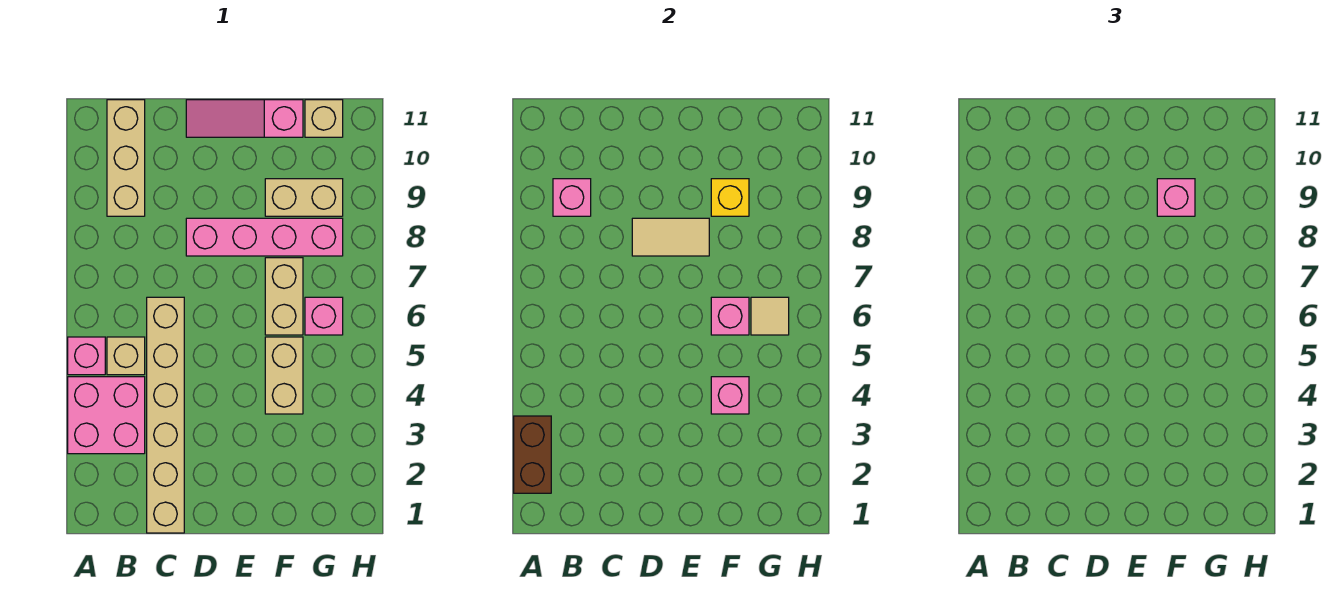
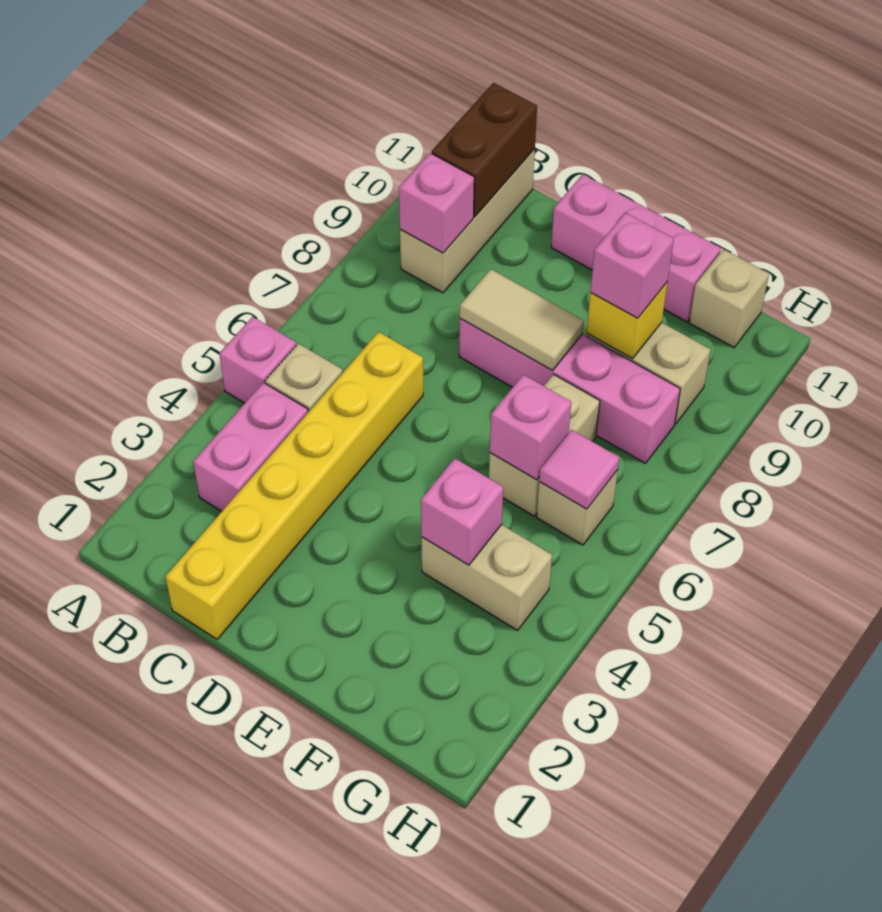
brown brick A2:A3 level 2 -> brown brick B10:B11 level 2
pink brick A3:B4 level 1 -> pink brick B3:B4 level 1
tan brick C1:C6 level 1 -> yellow brick C1:C6 level 1
pink slope D11:F11 level 1 top F -> pink brick D11:F11 level 1
tan brick F4:F5 level 1 -> tan brick F4:G4 level 1
pink brick G6 level 1 -> tan brick G6 level 1
tan tile G6 level 2 -> pink tile G6 level 2

